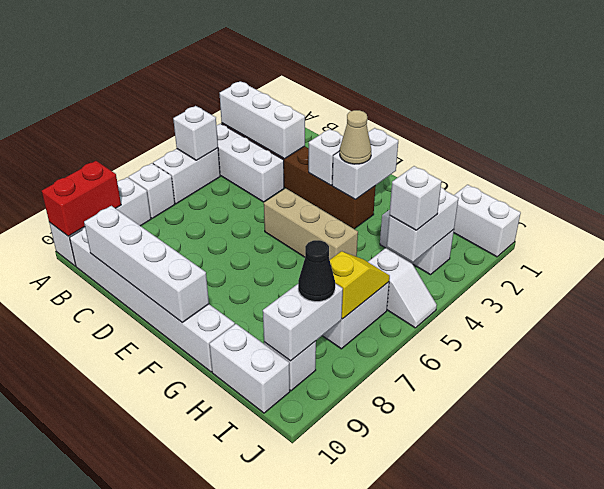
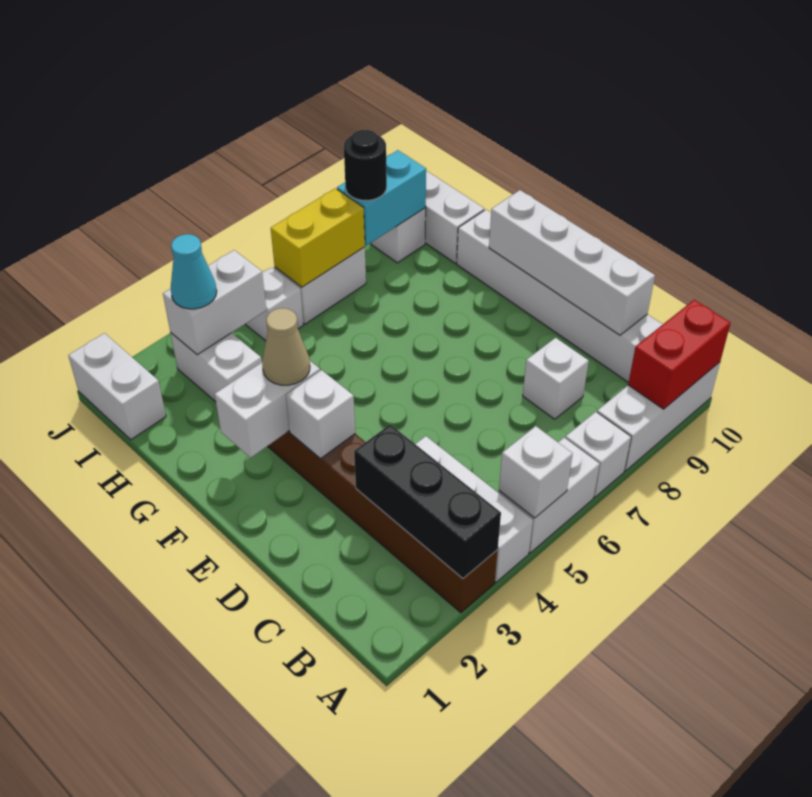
white brick A3:C3 level 2 -> black brick A3:C3 level 2
tan brick E5:G5 level 1 -> none
none -> cyan cone I3 level 3
white brick I4 level 3 -> white brick C8 level 1
yellow slope I6:I7 level 2 top 7 -> yellow brick I6:I7 level 2
white brick I8:I9 level 2 -> cyan brick I8:I9 level 2
black cone I8 level 3 -> black round brick I8 level 3

